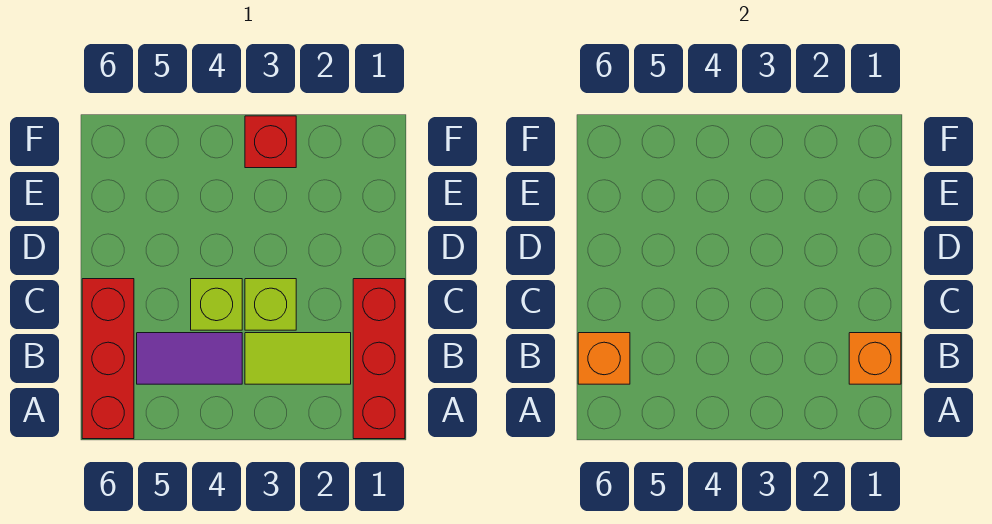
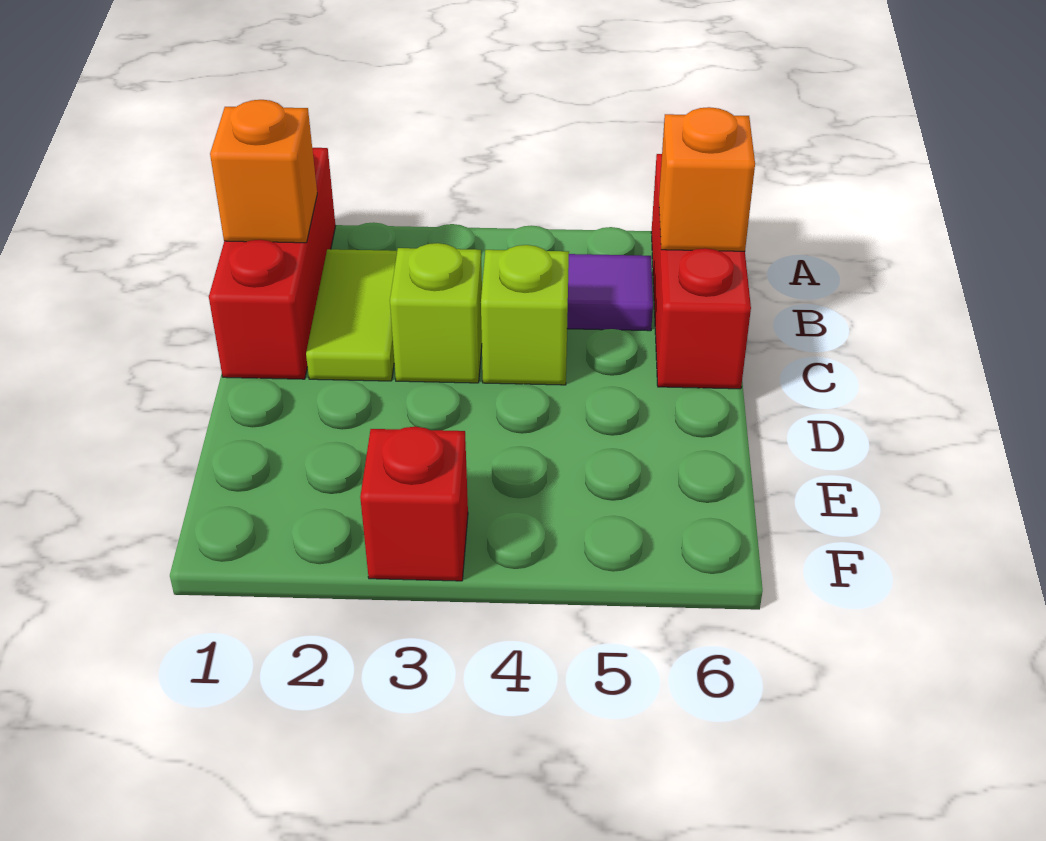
lime tile B2:B3 level 1 -> lime tile B2:C2 level 1

